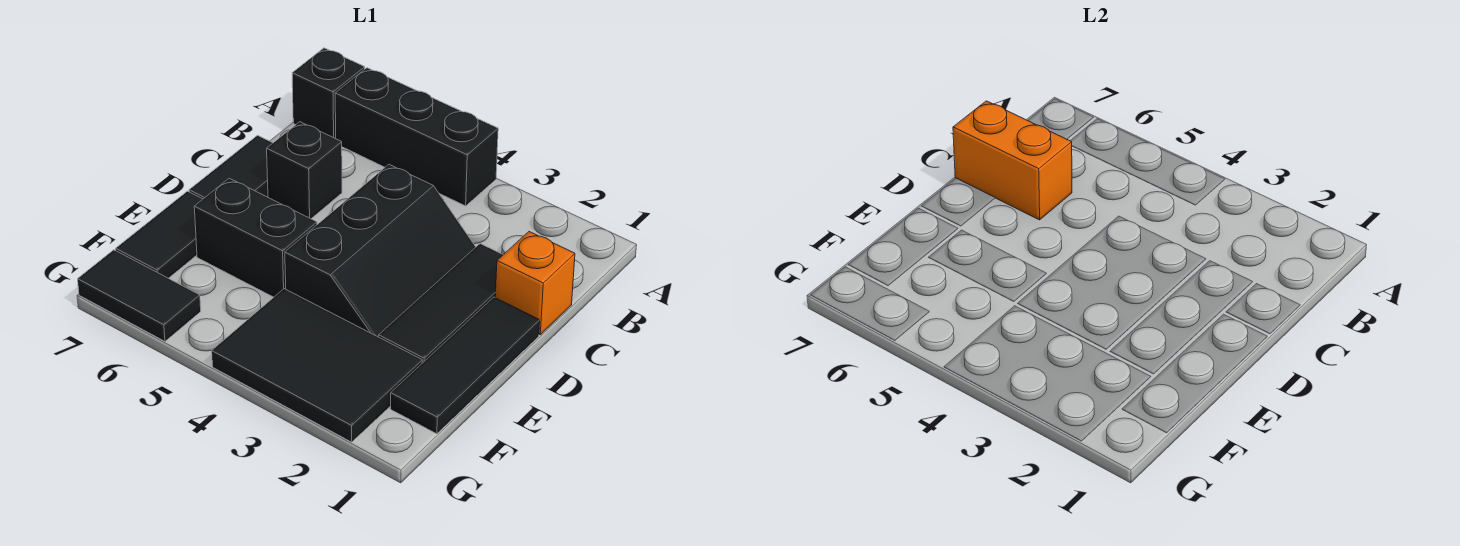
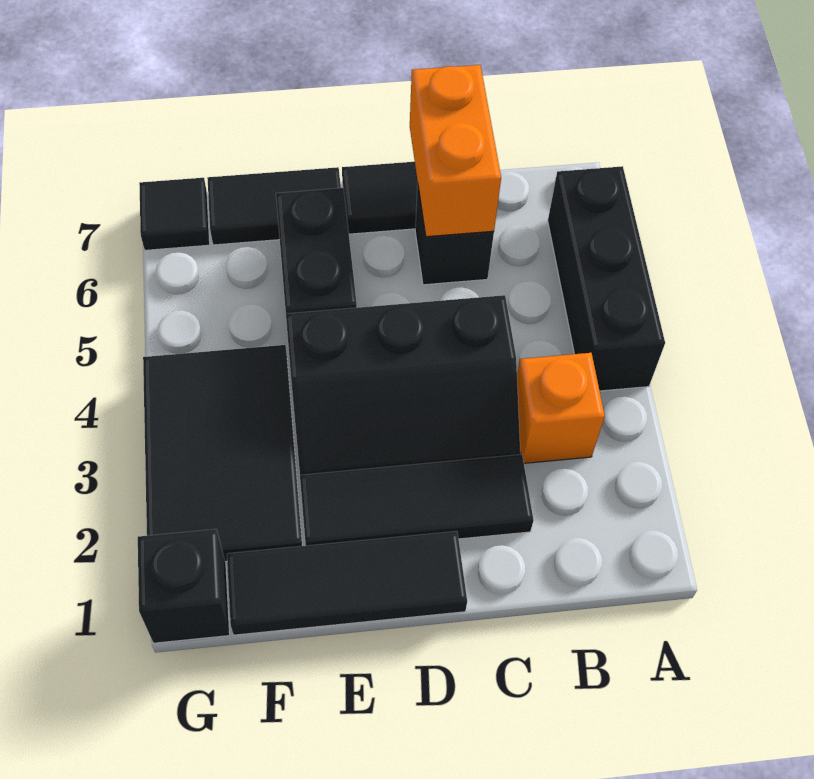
black brick A7 level 1 -> black brick G1 level 1
orange brick C1 level 1 -> orange brick B3 level 1
black tile G6:G7 level 1 -> black tile G7 level 1

